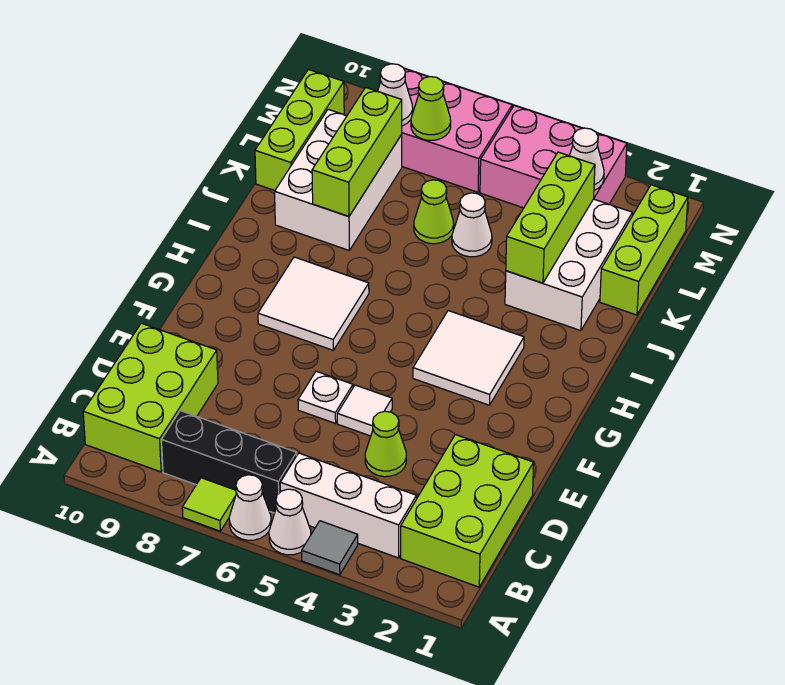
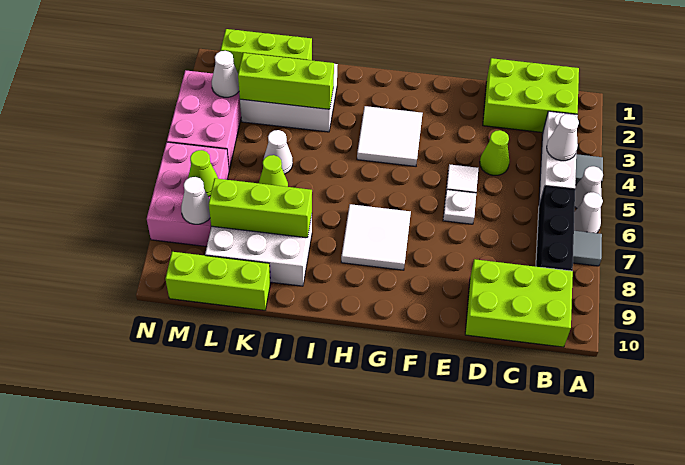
lime tile A7 level 1 -> grey tile A7 level 1
none -> white cone B4 level 2

